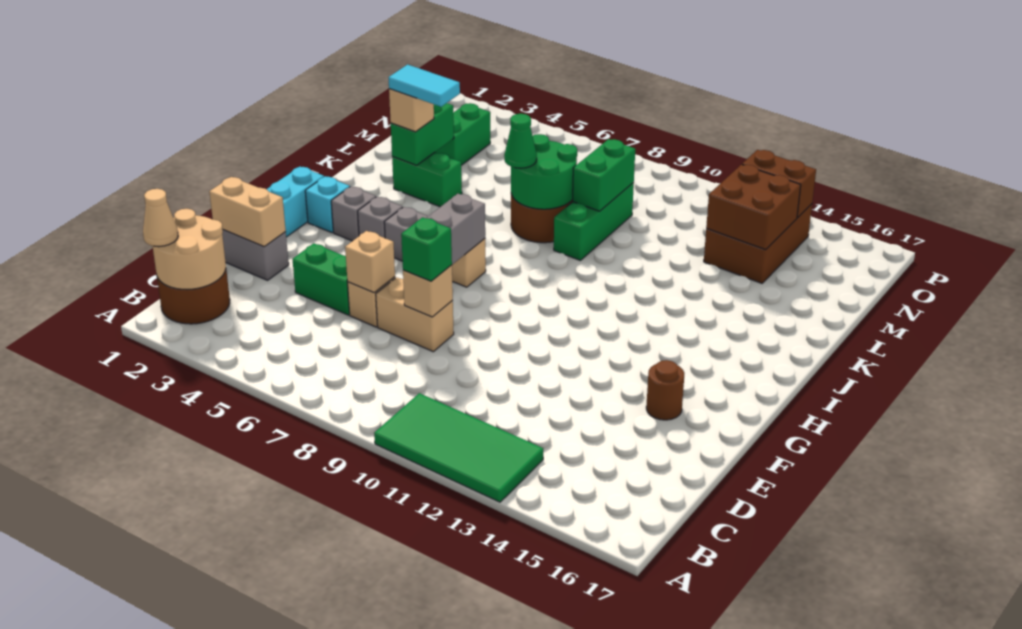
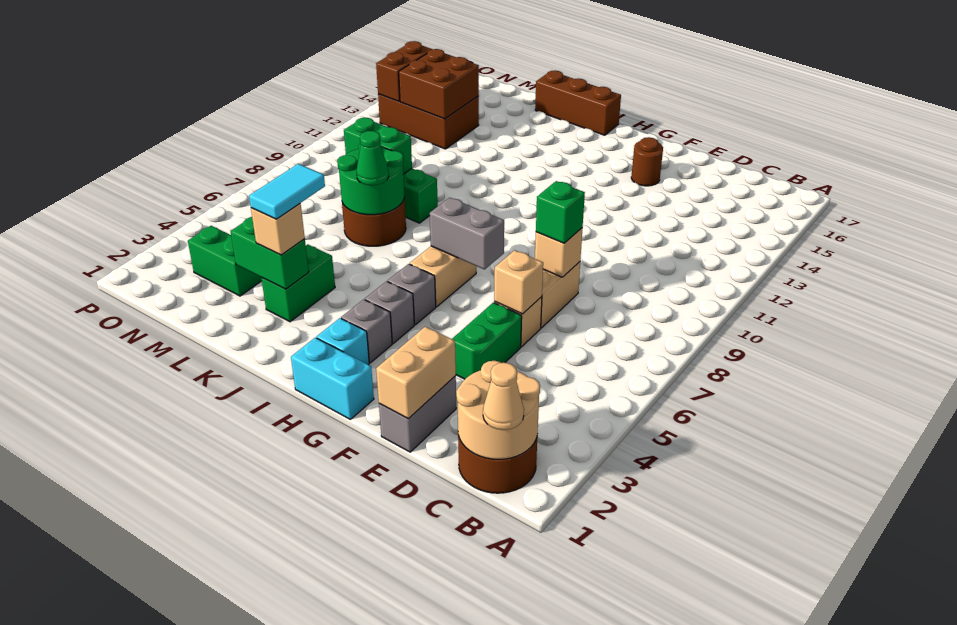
green tile A10:B13 level 1 -> none
none -> brown brick I17:K17 level 1

